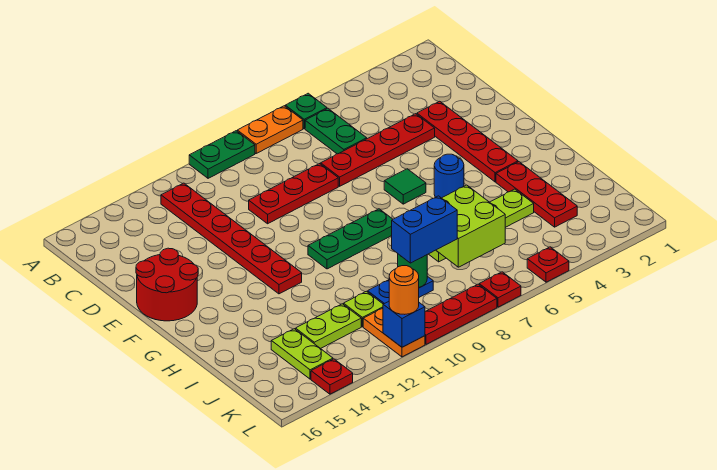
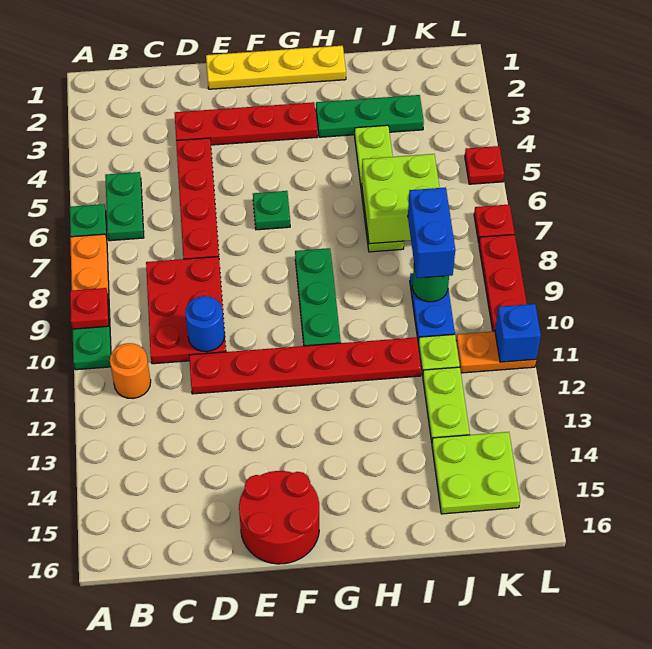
green plate B6:C6 level 1 -> green plate B5:B6 level 1
red plate B12:G12 level 1 -> red plate D11:I11 level 1
red plate D8:D10 level 1 -> red plate C8:D10 level 1
none -> yellow plate E1:H1 level 1
green tile F6 level 1 -> green plate F6 level 1
blue round brick G5 level 1 -> blue round brick D10 level 2
red plate H3:J3 level 1 -> green plate H3:J3 level 1
lime plate J14:K14 level 1 -> lime plate J14:K15 level 1
orange round brick L11 level 3 -> orange round brick B11 level 1
red plate L14 level 1 -> red plate A9 level 2

